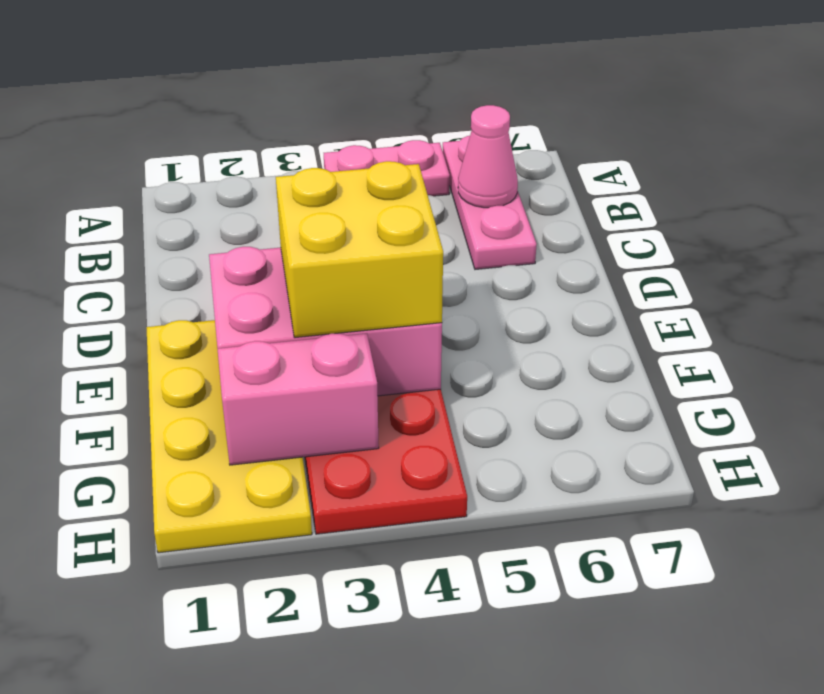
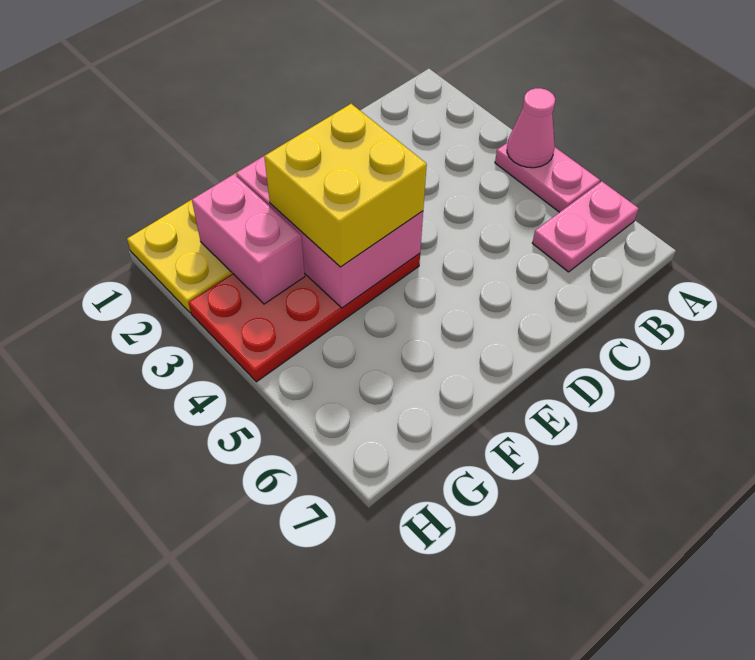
pink plate A6:C6 level 1 -> pink plate A6:B6 level 1
pink cone B6 level 2 -> pink cone A4 level 2

